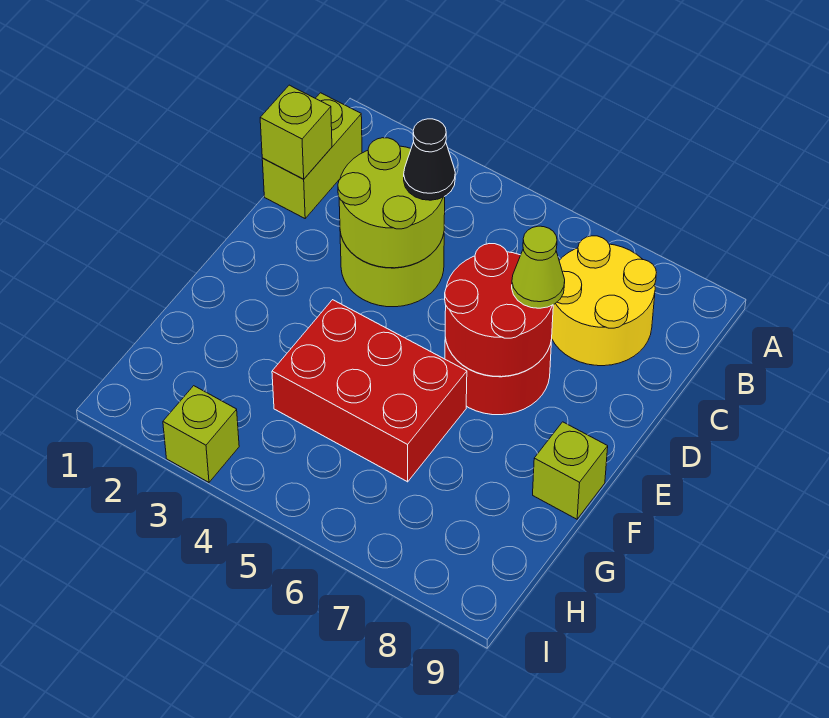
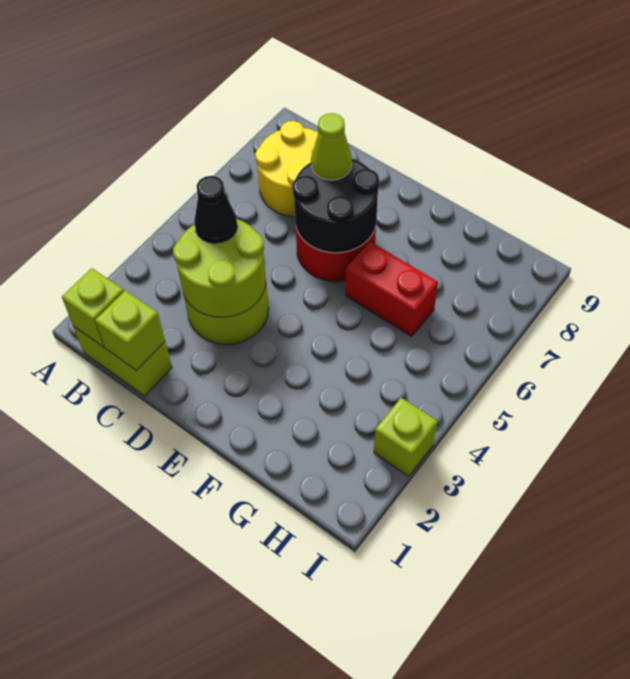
red round brick D6:E7 level 2 -> black round brick D6:E7 level 2
red brick F4:G6 level 1 -> red brick F6:G6 level 1
lime brick F9 level 1 -> lime brick B1 level 2

